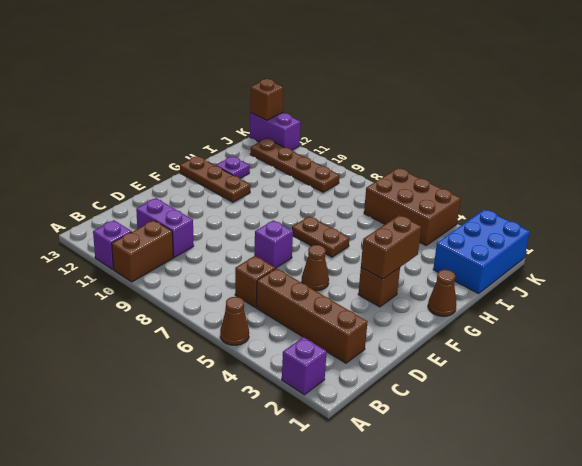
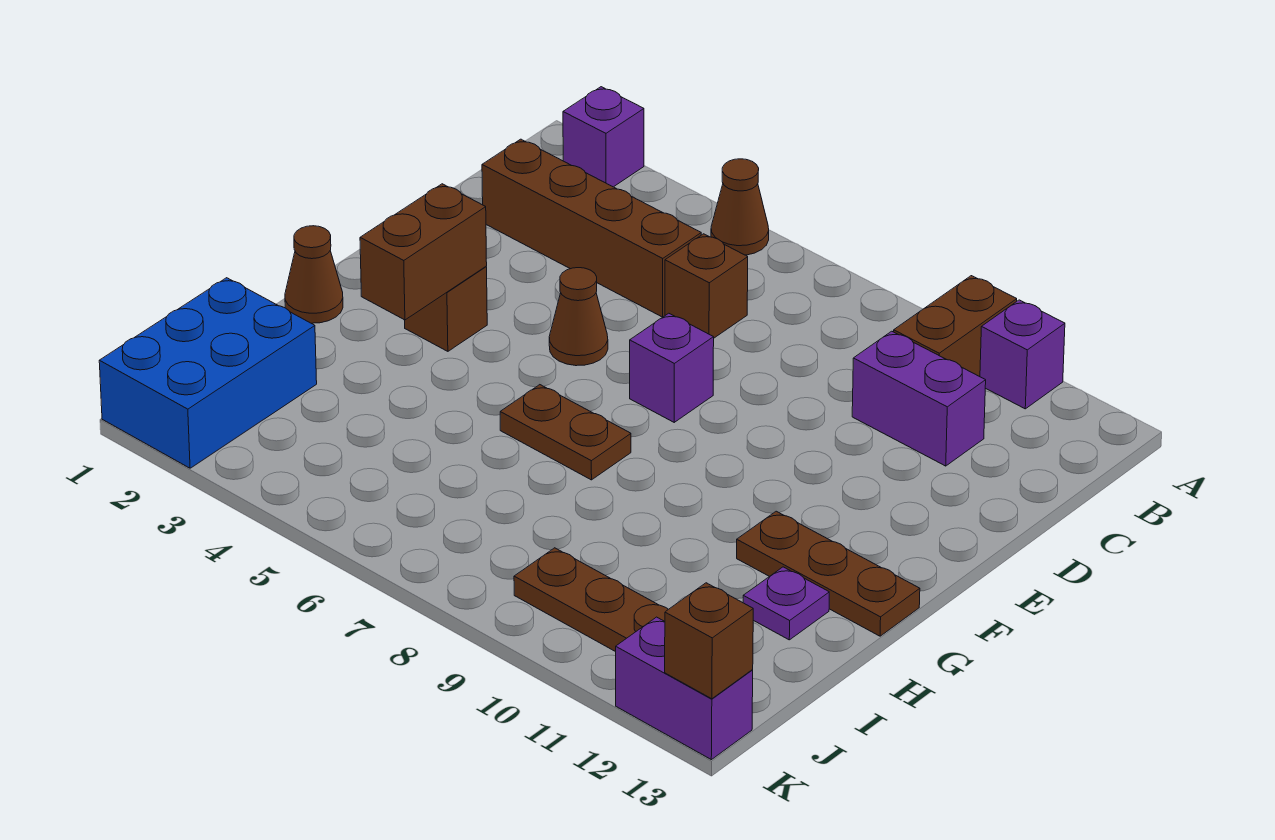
brown brick J4:K6 level 1 -> none

